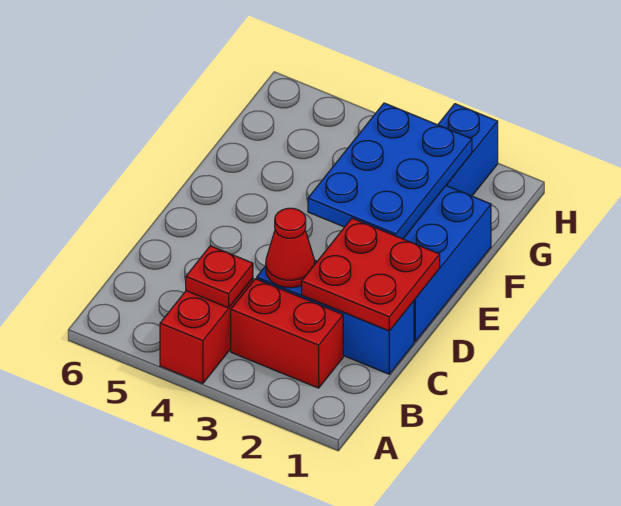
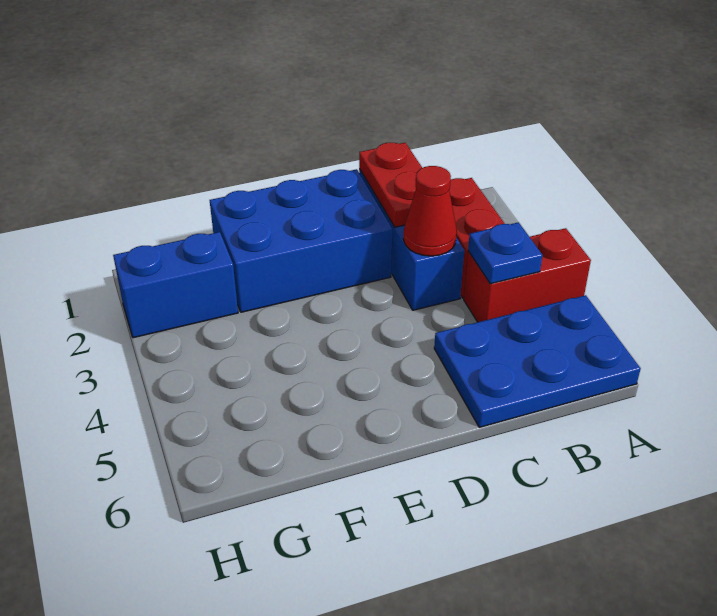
red plate B4 level 2 -> blue plate B4 level 2
red plate C1:D2 level 2 -> red plate C1:C2 level 2
blue plate E2:G3 level 2 -> blue plate A5:C6 level 1

